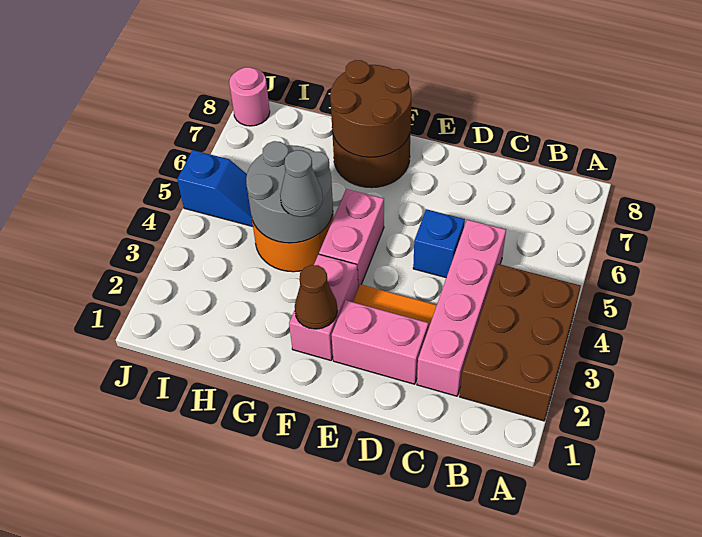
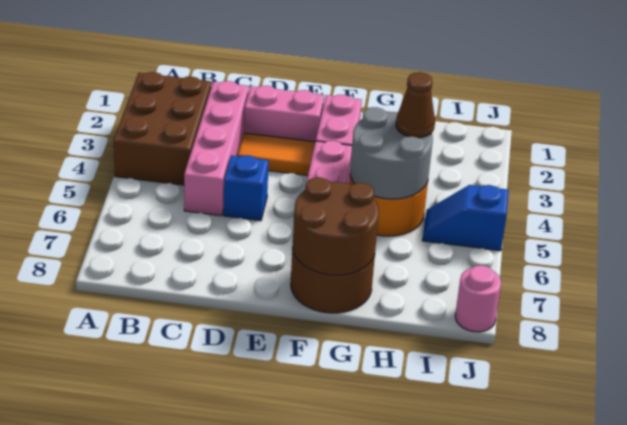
brown cone F2 level 2 -> brown cone H4 level 3
grey cone G4 level 3 -> none

